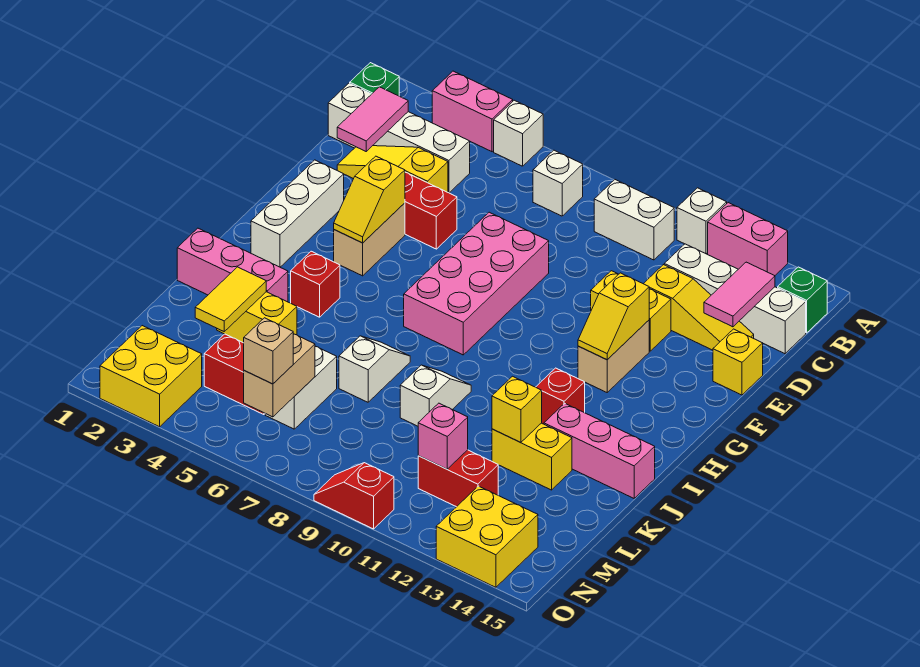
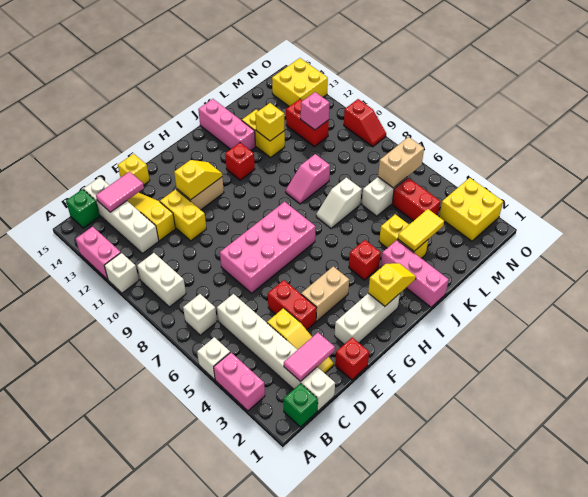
white brick C1:C4 level 1 -> white brick C1:C6 level 1
none -> red brick E1 level 1
yellow slope F4:G4 level 2 top F -> yellow slope H2:I2 level 2 top H
white slope J9:K9 level 1 top K -> pink slope J9:K9 level 1 top K
tan brick N6 level 3 -> none

